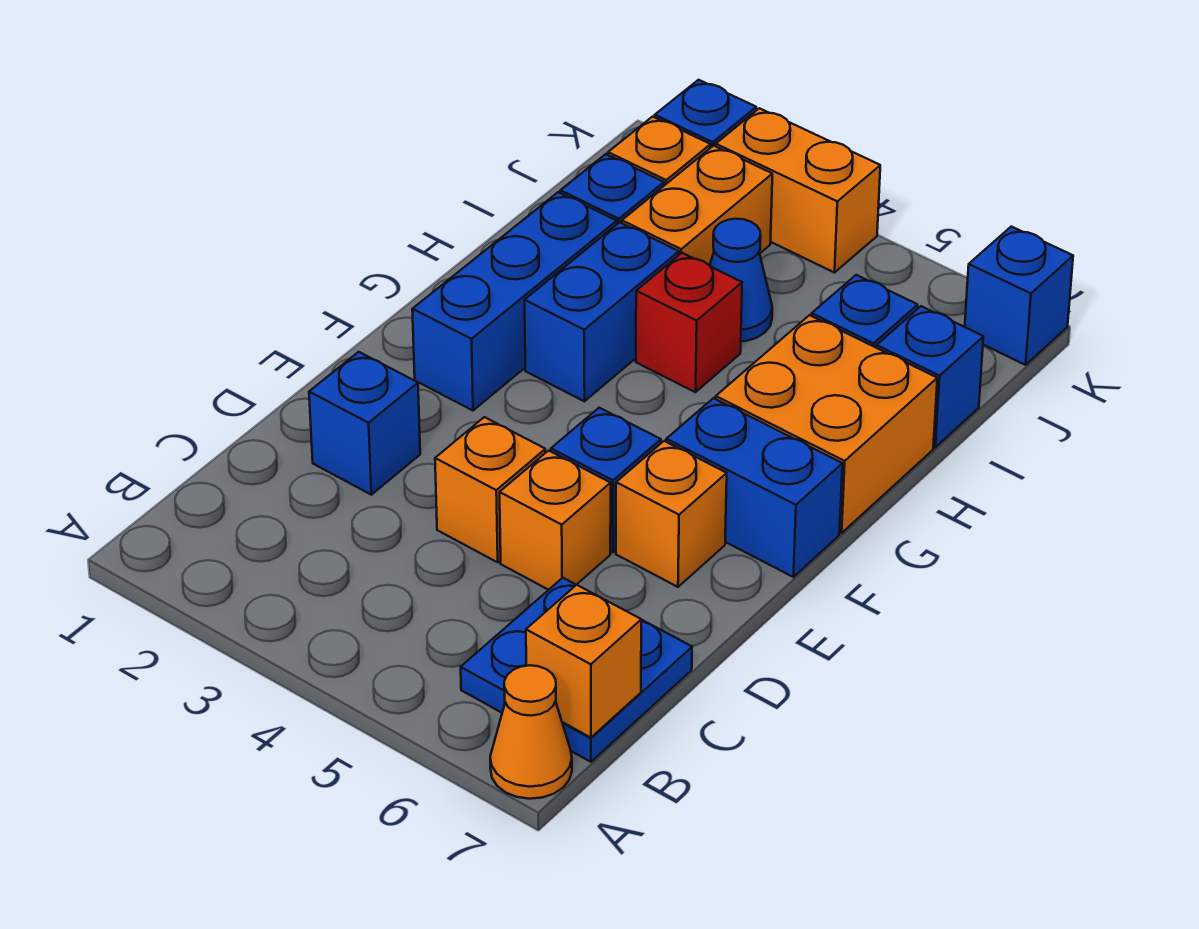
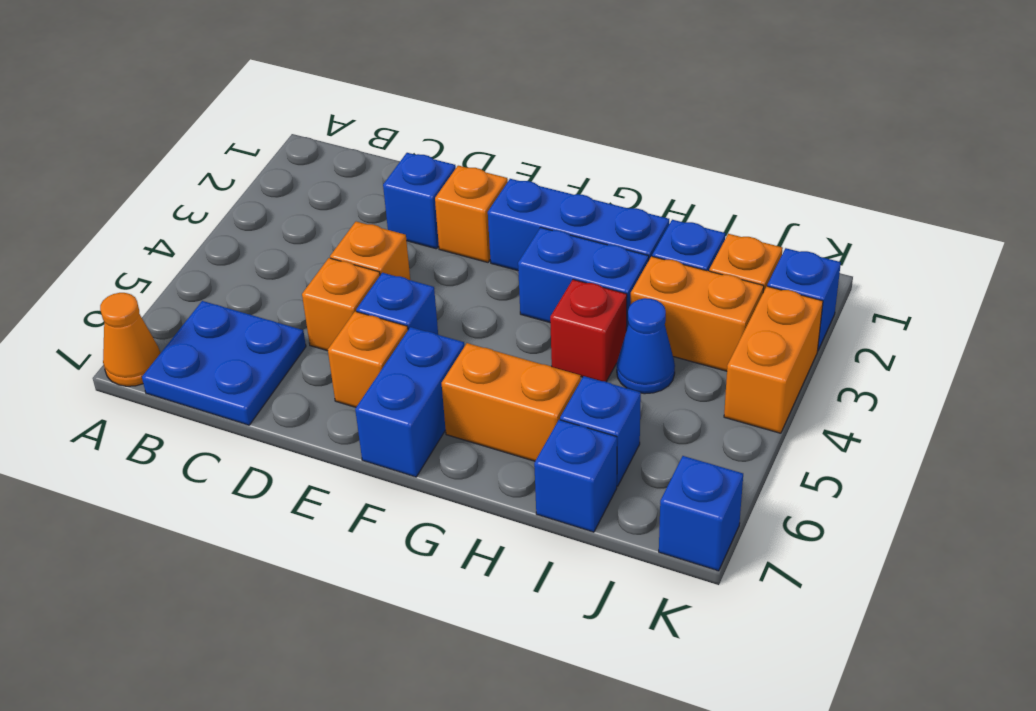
orange brick B7 level 2 -> orange brick E2 level 1
orange brick G6:H7 level 1 -> orange brick G6:H6 level 1

